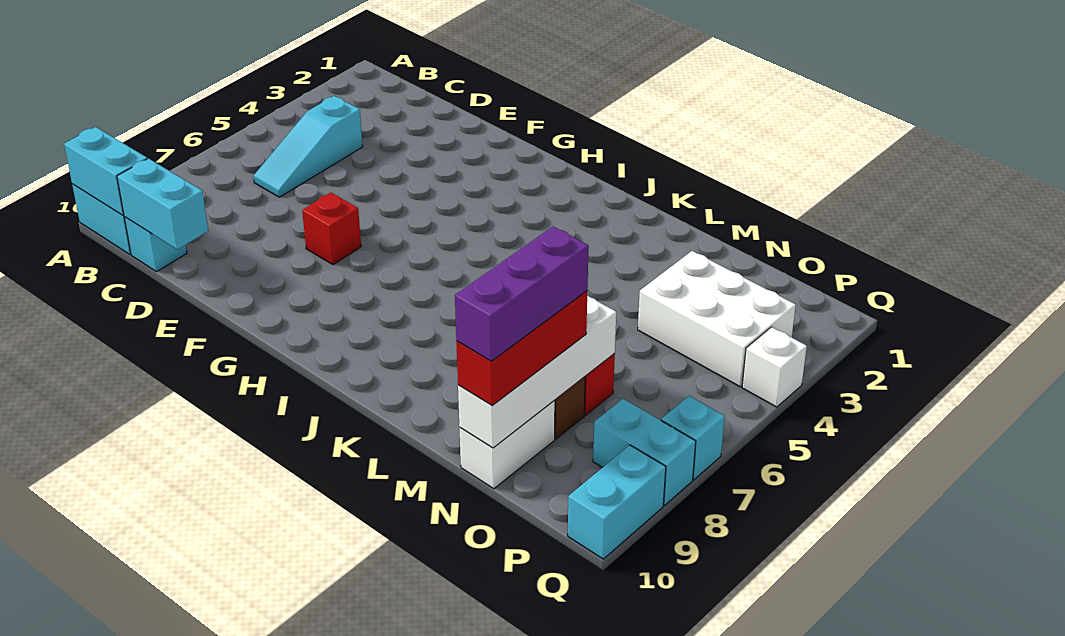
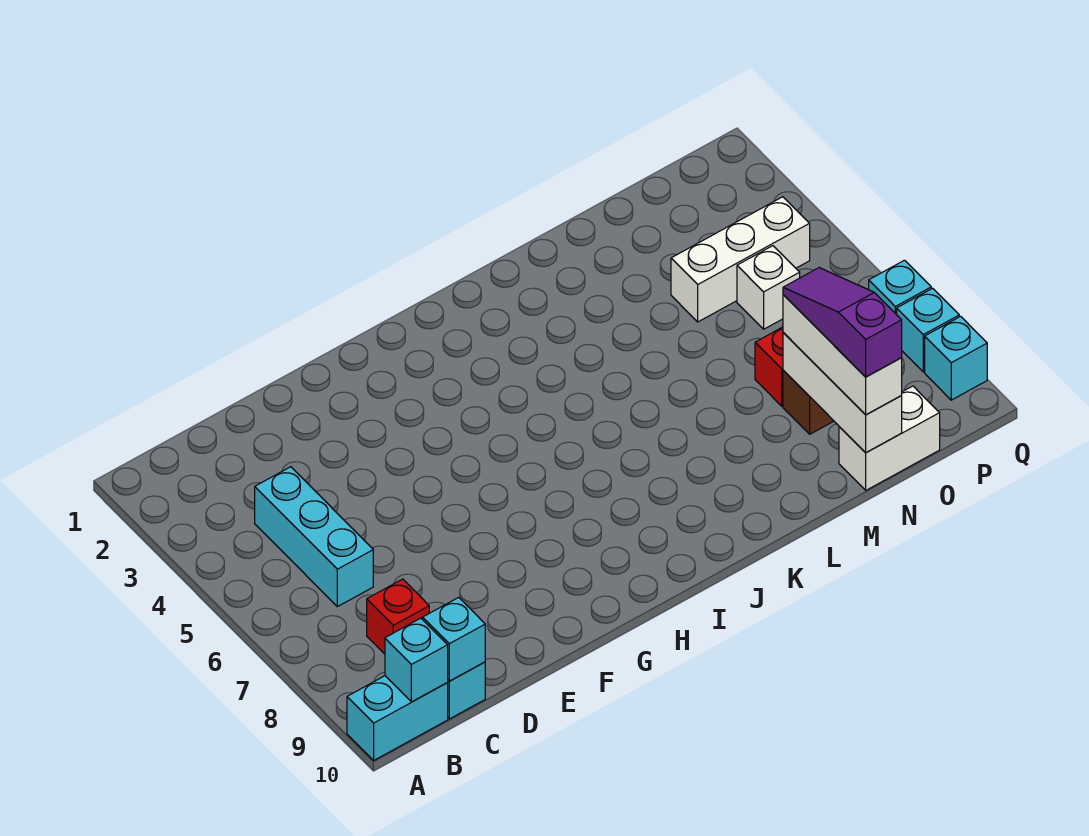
cyan brick A10:B10 level 2 -> cyan brick B10 level 2
cyan slope C4:C6 level 1 top 4 -> cyan brick C4:C6 level 1
cyan brick C10:D10 level 2 -> cyan brick C10 level 2
red brick F7 level 1 -> red brick C8 level 1
white brick N3:P4 level 1 -> white brick N4:P4 level 1
white brick N7:N10 level 2 -> white brick N8:N10 level 2
red brick N8:N10 level 3 -> white brick N8:N10 level 3
purple brick N8:N10 level 4 -> purple slope N8:N10 level 4 top 10
white brick N9:N10 level 1 -> white brick N10:O10 level 1
cyan brick P8:Q8 level 1 -> cyan brick Q8 level 1
white brick Q4 level 1 -> white brick O5 level 1
cyan brick Q9:Q10 level 1 -> cyan brick Q9 level 1

